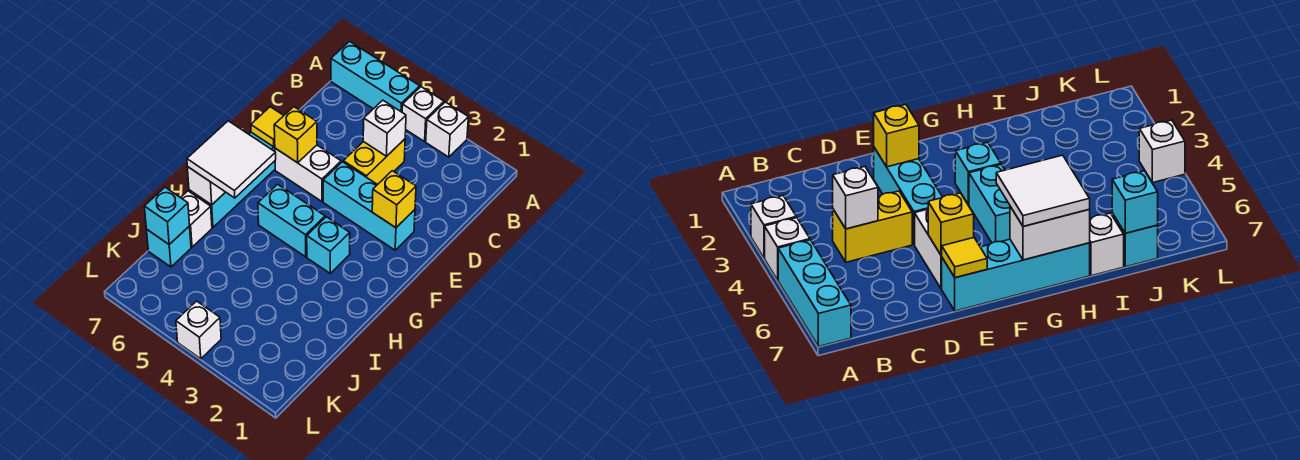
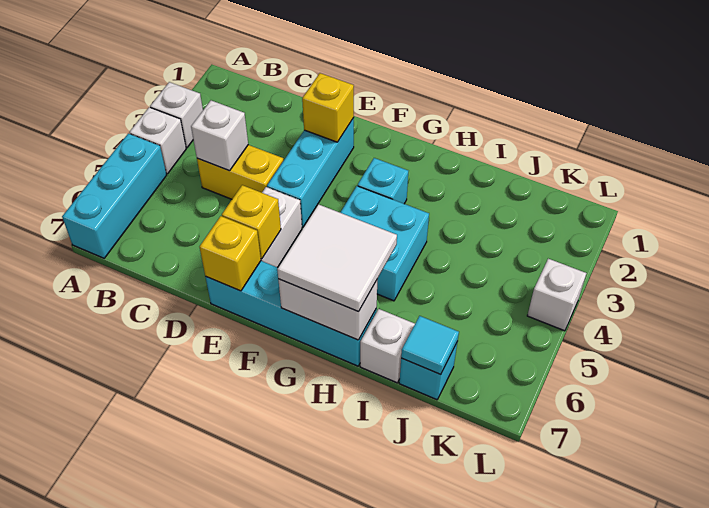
yellow tile E7 level 2 -> yellow brick E7 level 2
cyan brick G4:G5 level 1 -> cyan brick G4:H5 level 1
cyan brick J7 level 2 -> cyan tile J7 level 2

